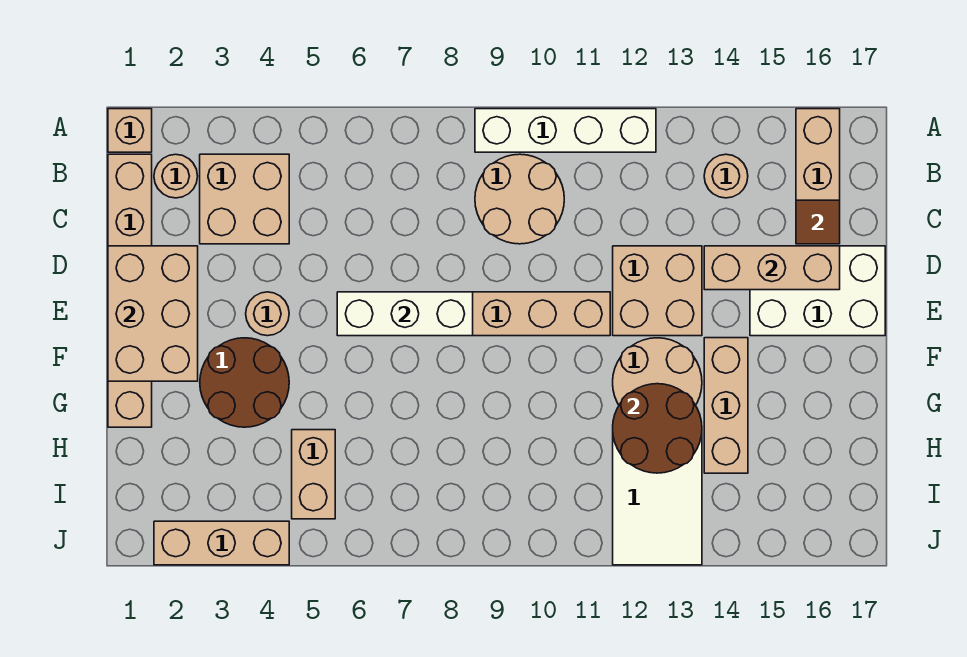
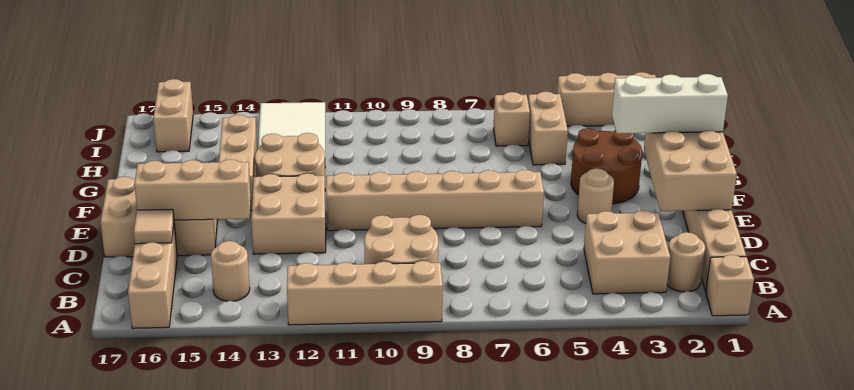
white brick A9:A12 level 1 -> tan brick A9:A12 level 1
brown tile C16 level 2 -> tan tile C16 level 2
white brick D15:E17 level 1 -> tan brick D15:E17 level 1
white brick E6:E8 level 2 -> white brick F1:F3 level 3
brown round brick G12:H13 level 2 -> none
none -> tan brick I6 level 1
none -> tan brick I16:J16 level 1

